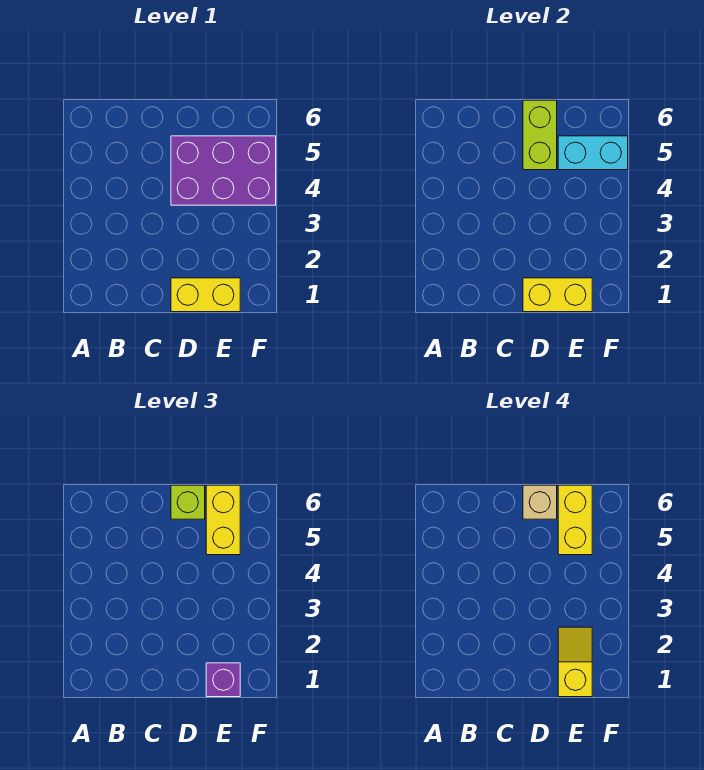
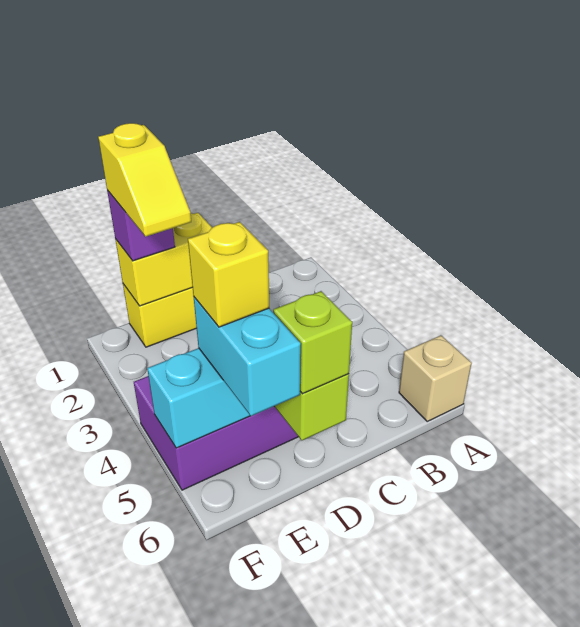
tan brick D6 level 4 -> tan brick A6 level 1
yellow brick E5:E6 level 3 -> cyan brick E5:E6 level 3
yellow brick E5:E6 level 4 -> yellow brick E5 level 4

